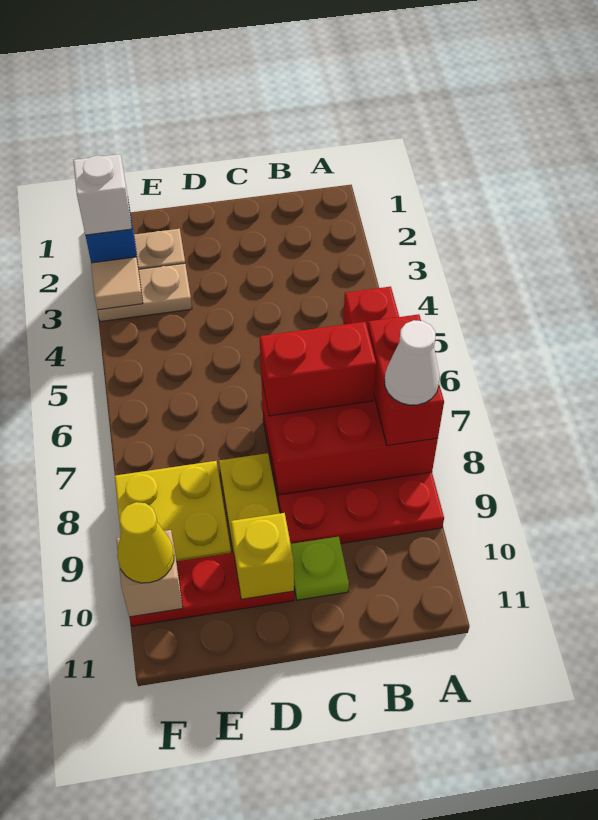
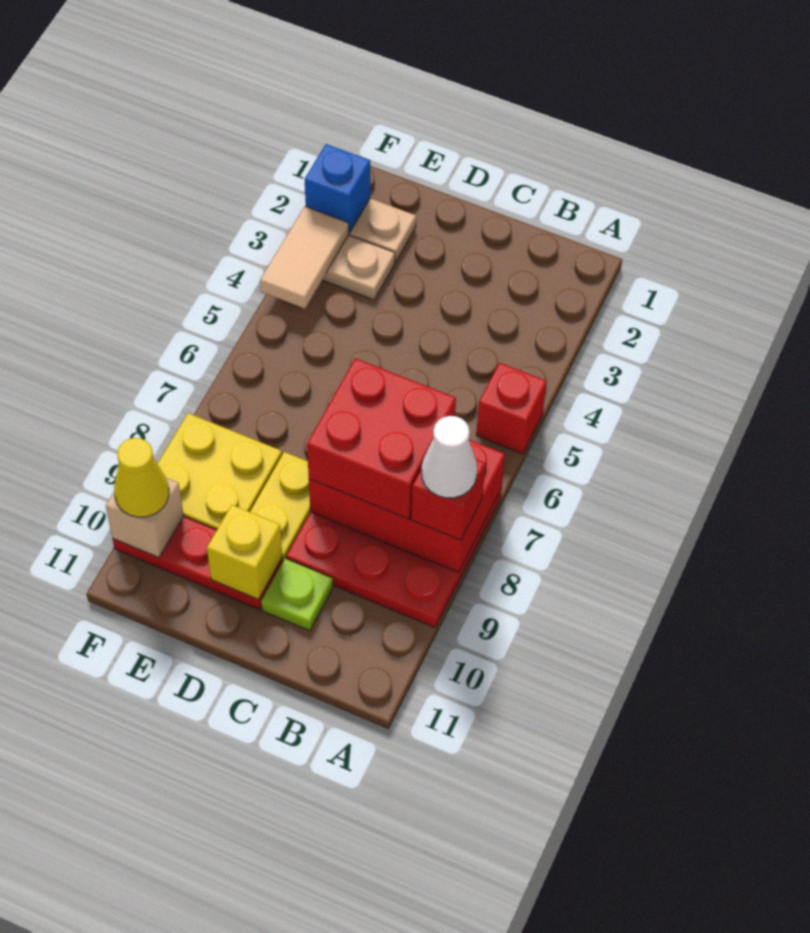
red brick A7:A8 level 3 -> red brick A8 level 3
red brick B7:C7 level 3 -> red brick B7:C8 level 3
white brick F2 level 3 -> none
tan tile F3 level 2 -> tan tile F3:F4 level 2

